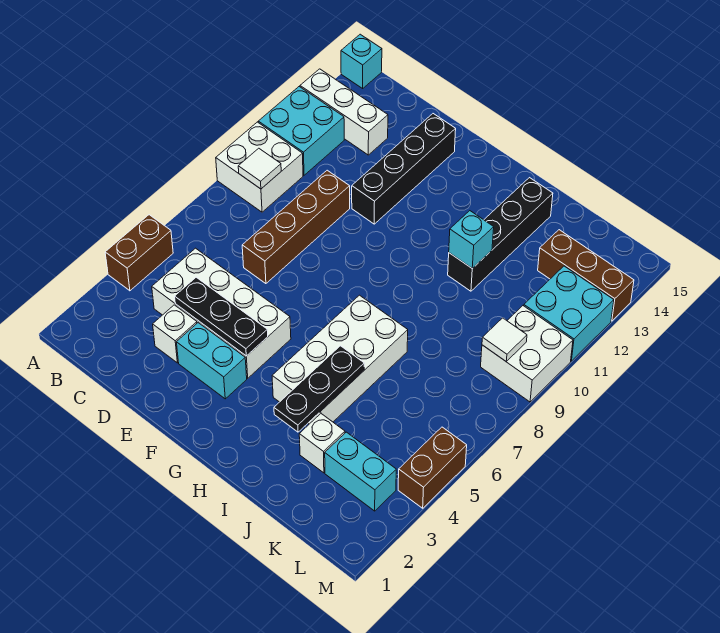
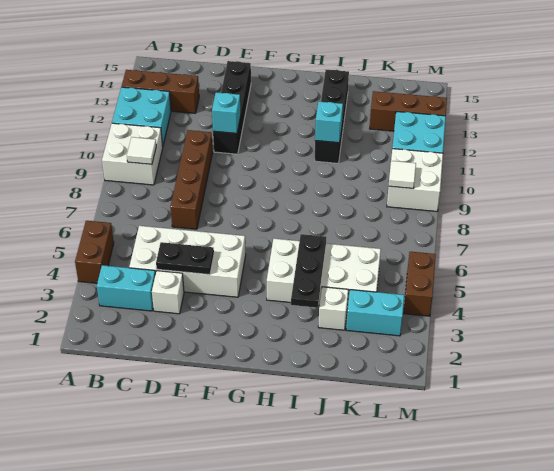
white brick A13:C13 level 1 -> brown brick A13:C13 level 1
cyan brick A15 level 1 -> cyan brick E11 level 2
black plate D4:F4 level 2 -> black plate D4:E4 level 2
cyan brick E3:F3 level 1 -> cyan brick B3:C3 level 1
white brick H4:I7 level 1 -> white brick H4:K5 level 1

